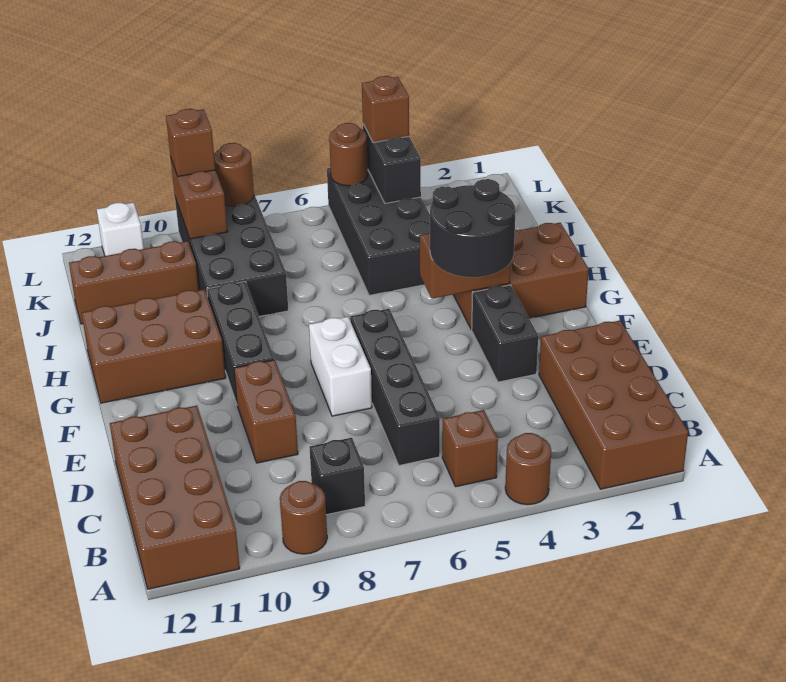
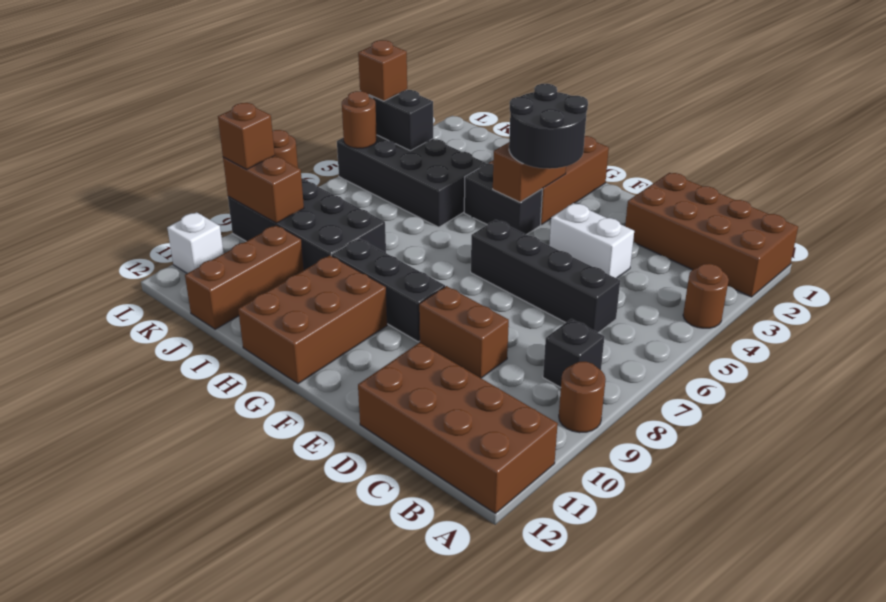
brown brick B5 level 1 -> none
black brick E3:F3 level 1 -> black brick G4:H4 level 1
white brick E7:F7 level 1 -> white brick D4:E4 level 1

